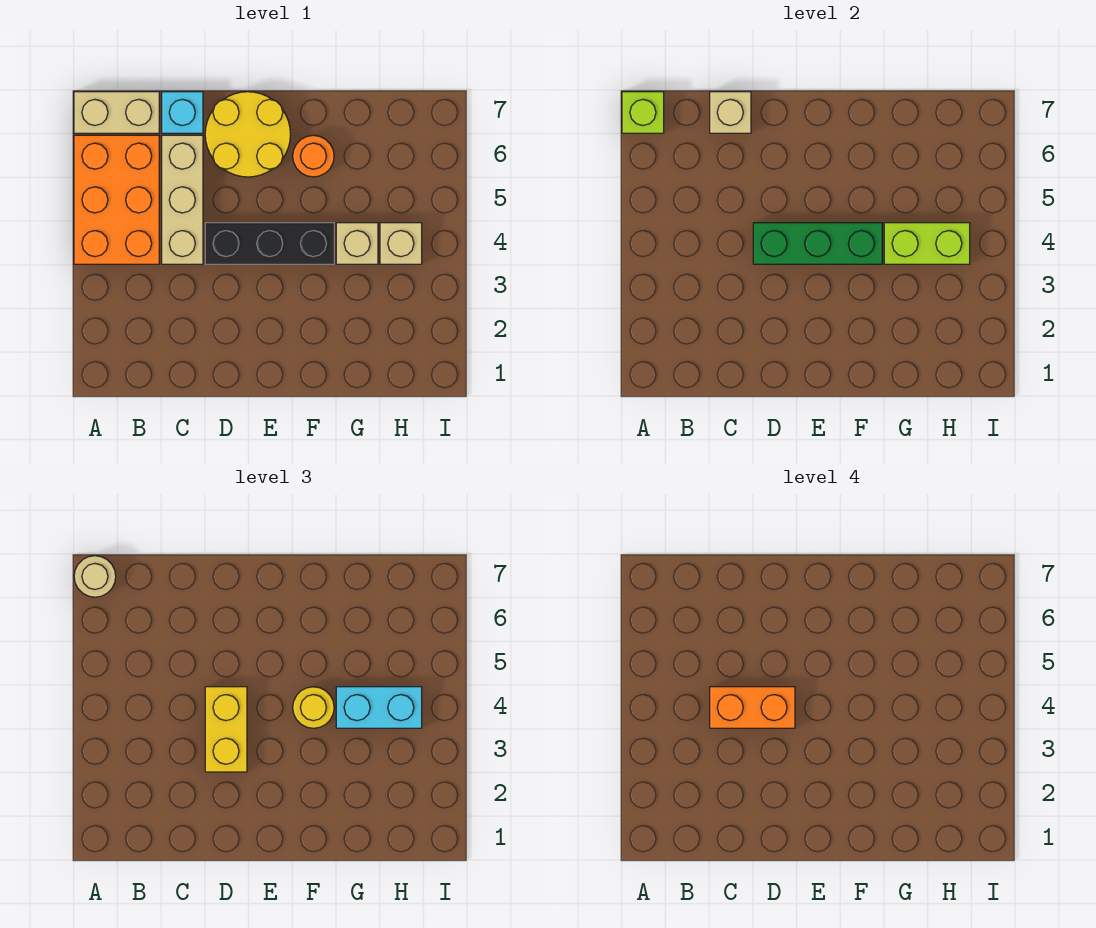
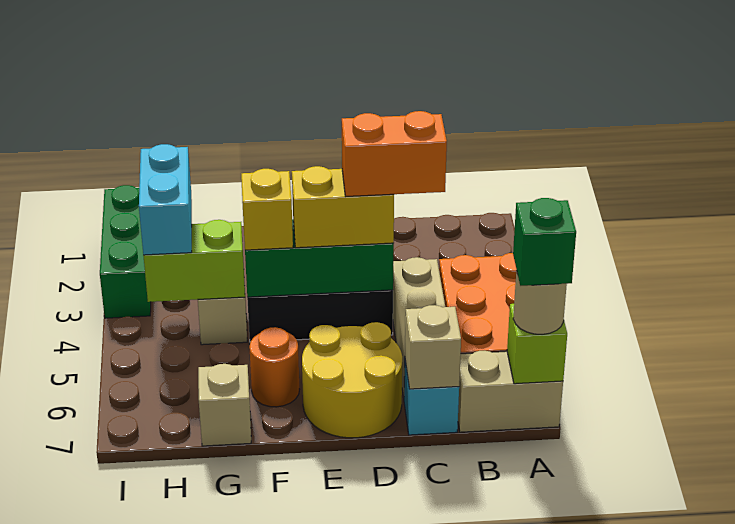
none -> green brick A7 level 4
yellow brick D3:D4 level 3 -> yellow brick D4:E4 level 3
yellow round brick F4 level 3 -> yellow brick F4 level 3
cyan brick G4:H4 level 3 -> cyan brick H3:H4 level 3
tan brick H4 level 1 -> tan brick G7 level 1
none -> green brick I1:I3 level 1

